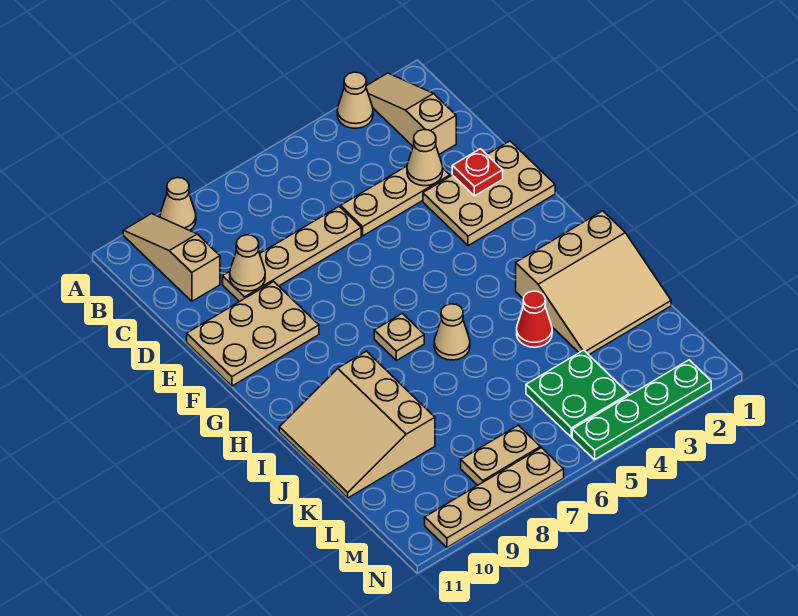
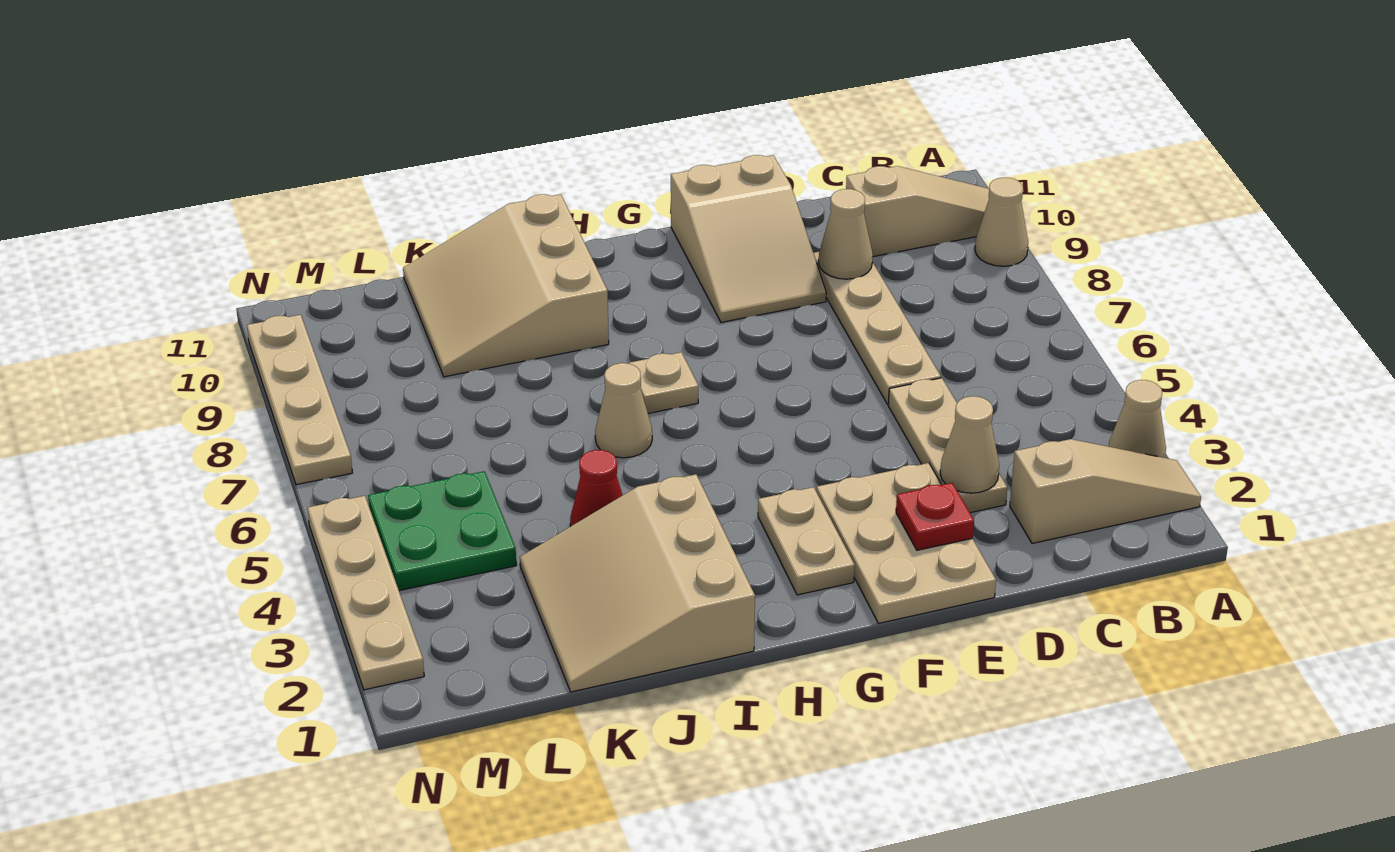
tan plate E9:F11 level 1 -> tan slope E9:F11 level 1 top 11
tan slope I9:K11 level 1 top 9 -> tan slope I9:K11 level 1 top I
tan plate M7:M8 level 1 -> tan plate G2:G3 level 1
green plate N2:N5 level 1 -> tan plate N2:N5 level 1

